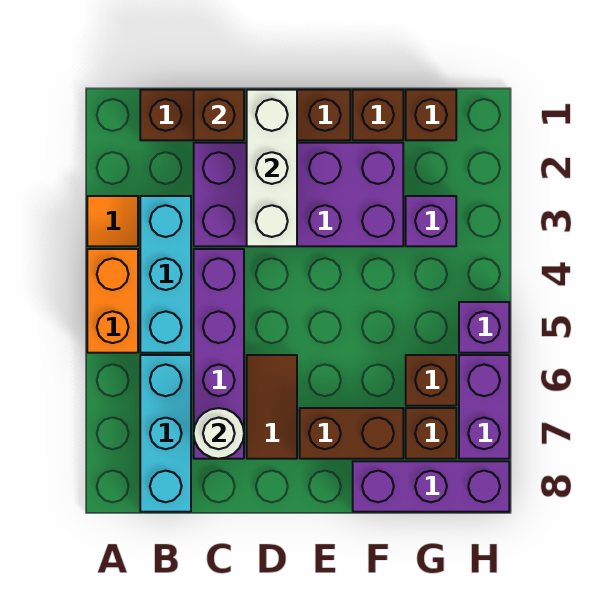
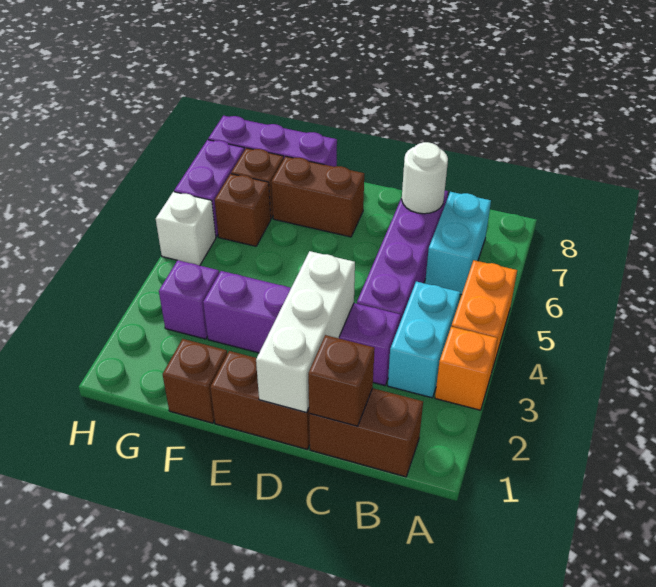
orange tile A3 level 1 -> orange brick A3 level 1
cyan brick B3:B5 level 1 -> cyan brick B3:B4 level 1
cyan brick B6:B8 level 1 -> cyan brick B6:B7 level 1
purple brick C2:F3 level 1 -> purple brick C3:F3 level 1
brown tile D6:D7 level 1 -> none
brown brick G1 level 1 -> none
purple brick H5 level 1 -> white brick H5 level 1

